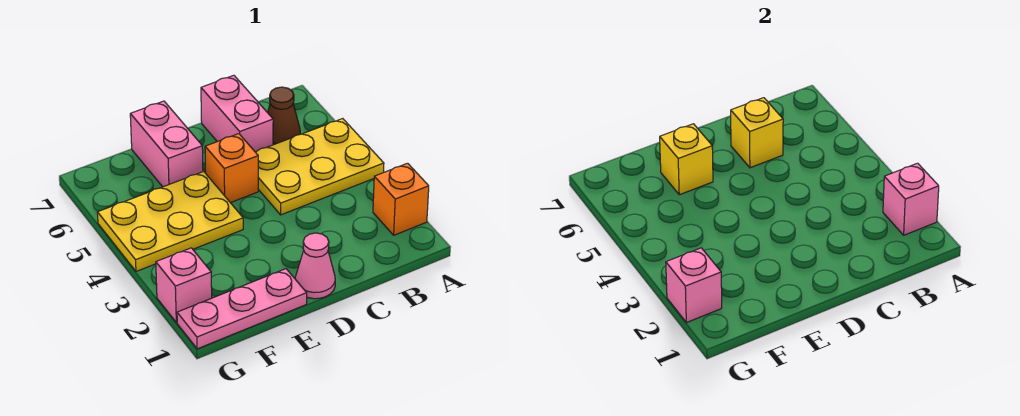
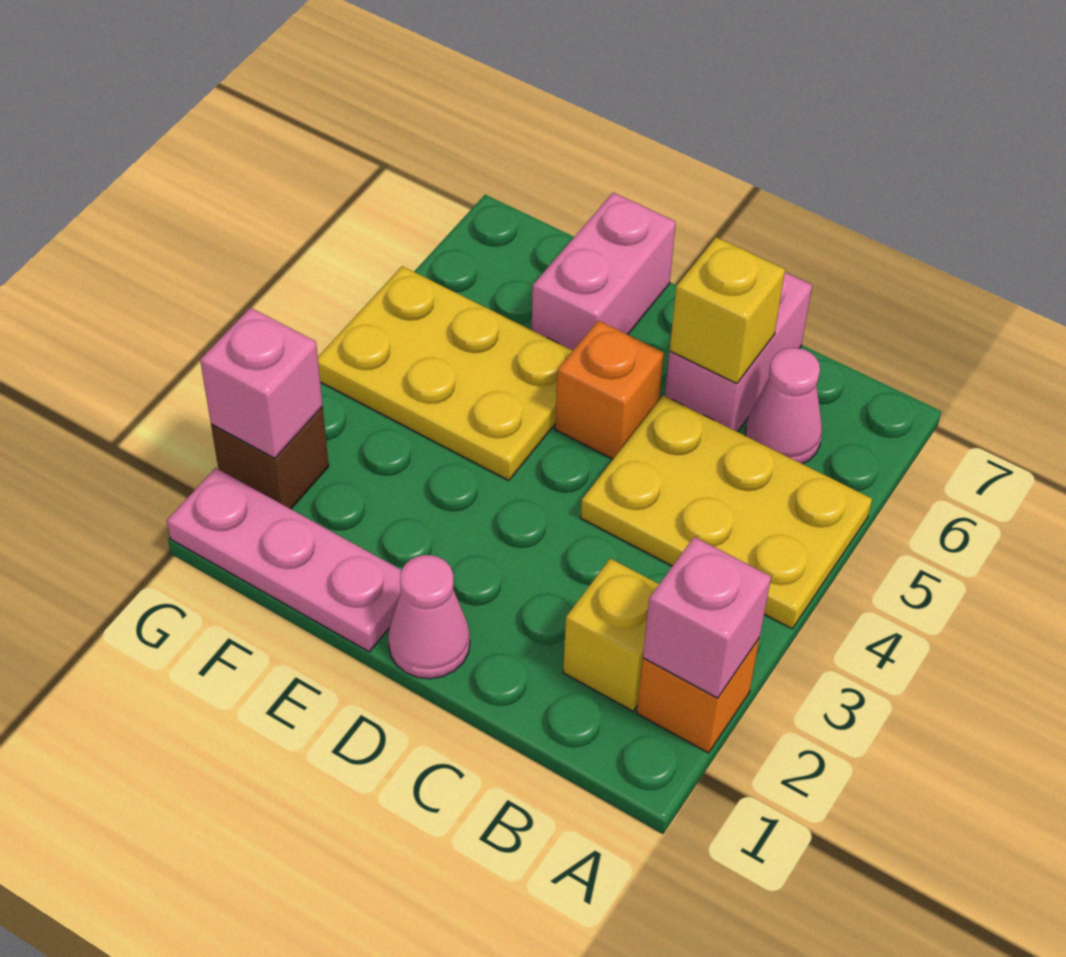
brown cone B6 level 1 -> pink cone B6 level 1
yellow brick E6 level 2 -> yellow brick B2 level 1
pink brick G2 level 1 -> brown brick G2 level 1

